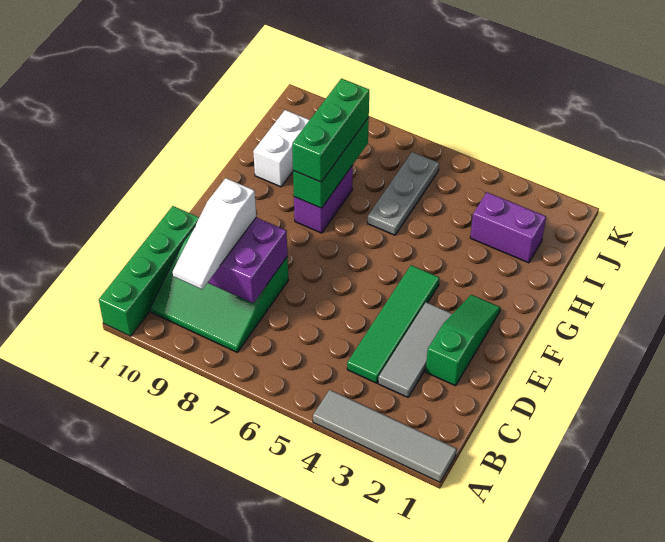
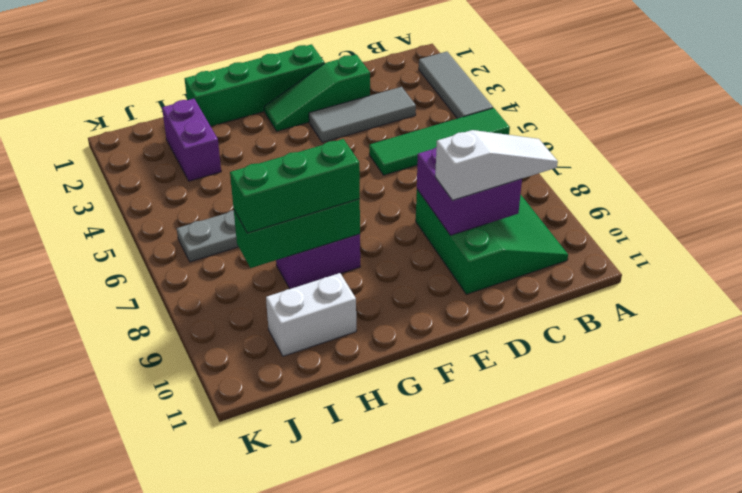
grey tile A1:A4 level 1 -> grey tile A2:A4 level 1
green brick A11:D11 level 1 -> green brick E1:H1 level 1
green tile C4:F4 level 1 -> green tile A5:D5 level 1

